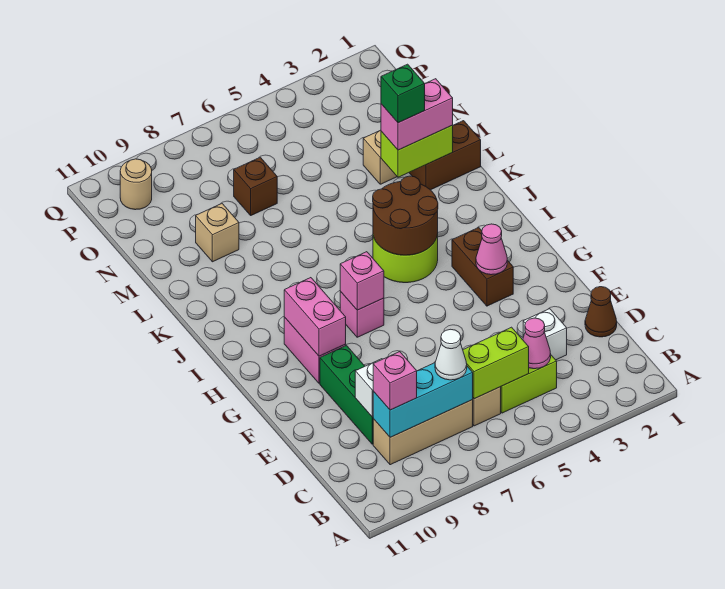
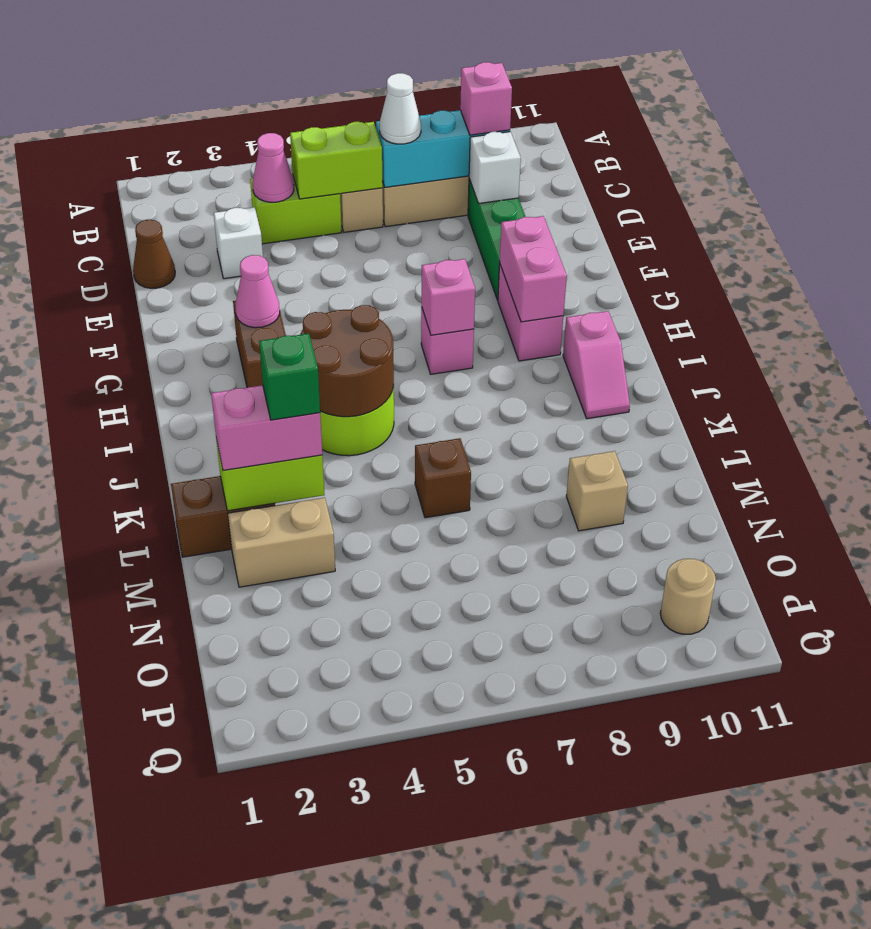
none -> pink slope I10:J10 level 1 top I
brown brick N7 level 1 -> brown brick L6 level 1

